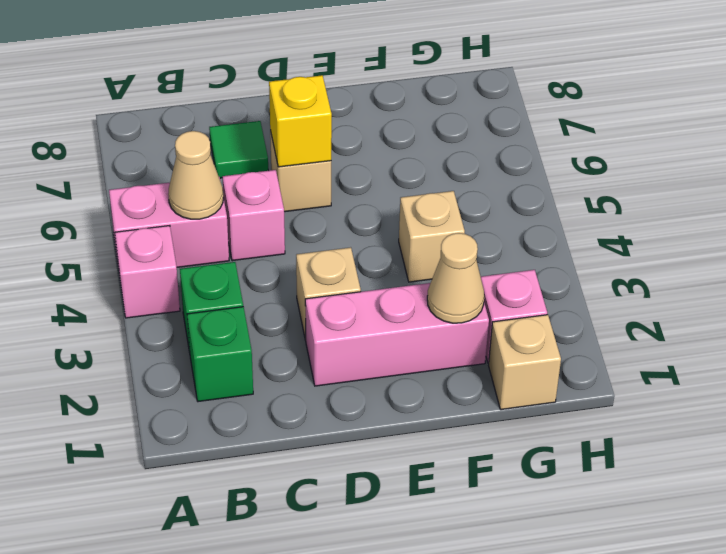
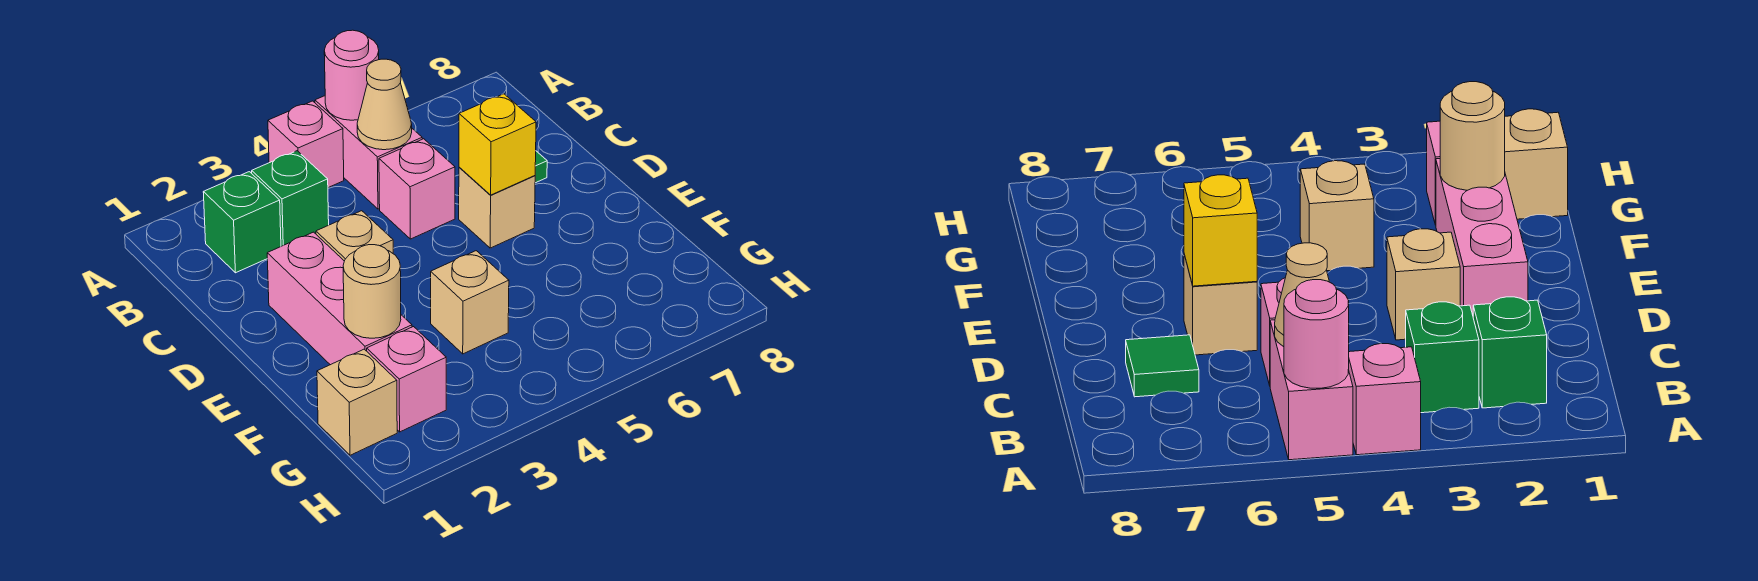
none -> pink round brick A5 level 2
tan cone F2 level 2 -> tan round brick F2 level 2

